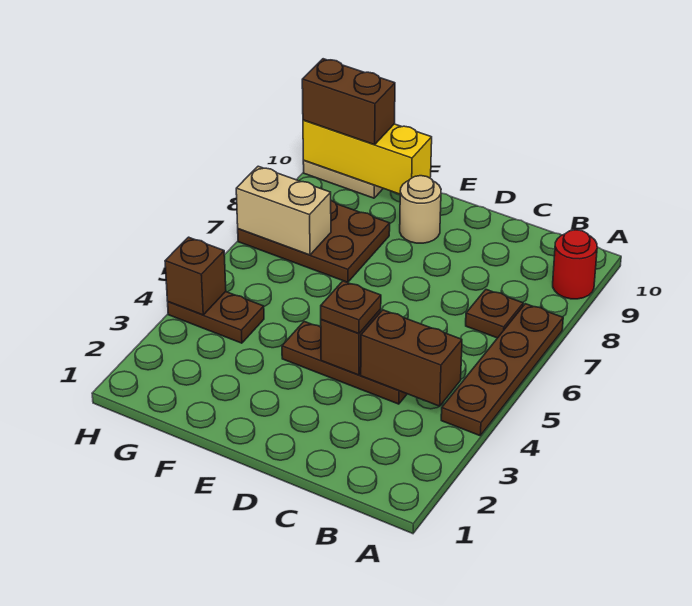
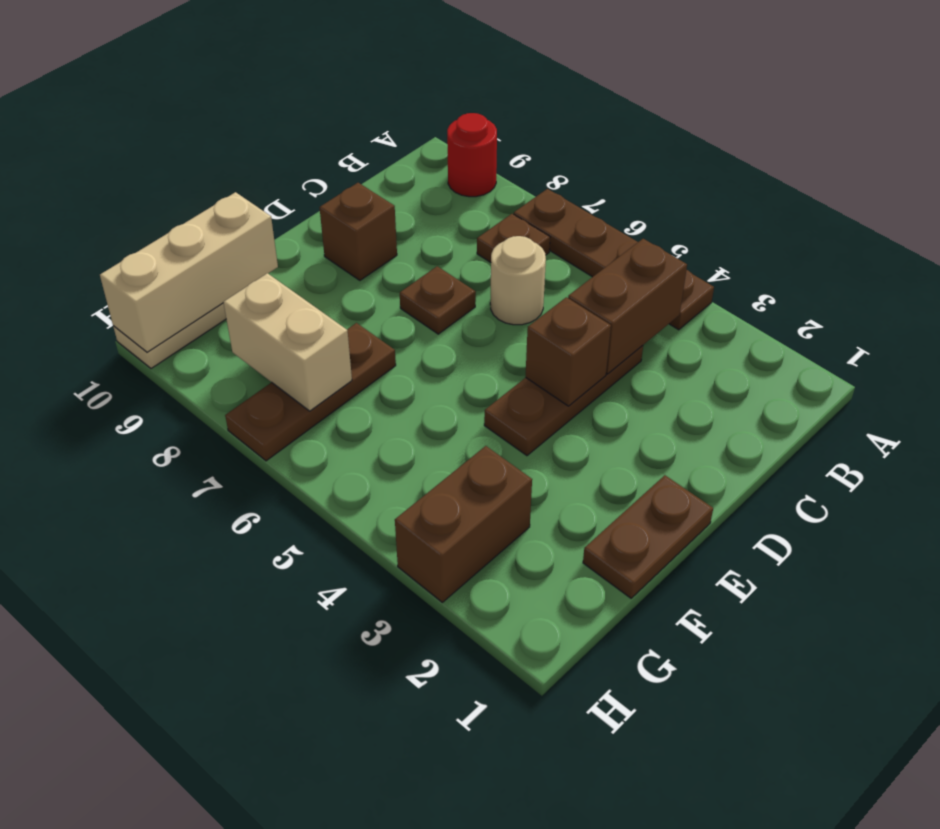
brown plate D4 level 3 -> brown plate D7 level 1
tan round brick E9 level 1 -> tan round brick C6 level 1
brown plate F7:H8 level 1 -> brown plate F7:H7 level 1
yellow brick F10:H10 level 2 -> tan brick F10:H10 level 2
brown plate G4:H4 level 1 -> brown plate E1:F1 level 1
tan brick G7:H7 level 2 -> tan brick G7:G8 level 2
brown brick G10:H10 level 3 -> brown brick G3:H3 level 1
brown brick H4 level 2 -> brown brick D9 level 1

